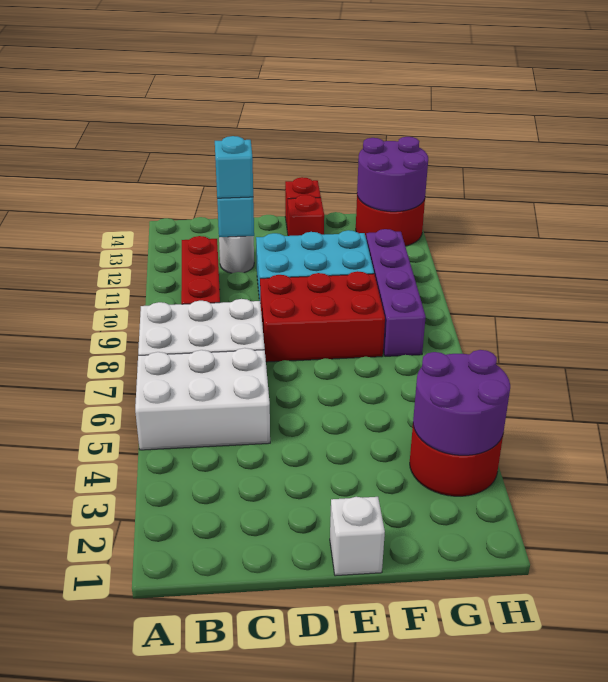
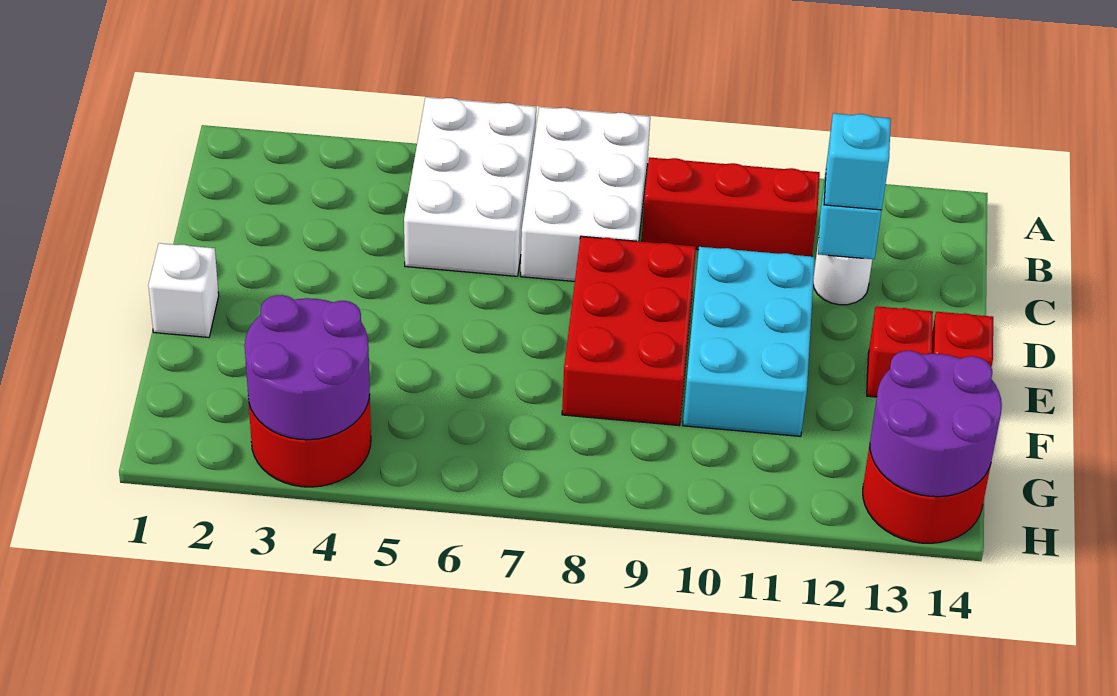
purple brick G8:G11 level 1 -> none

